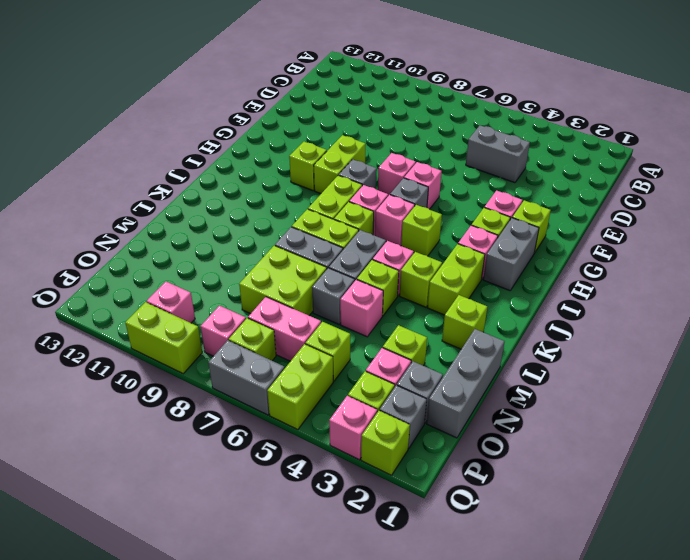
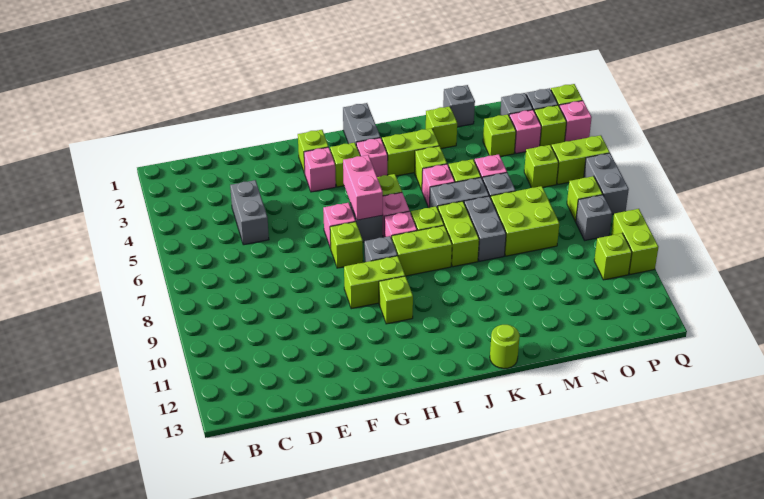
pink brick G7 level 1 -> lime brick G7 level 1
grey brick H2:I2 level 1 -> grey brick I1:I2 level 1
none -> lime round brick K13 level 1
grey brick M1:O1 level 1 -> grey brick M1 level 1
pink brick O6:O7 level 1 -> pink brick H5:H6 level 2
pink brick P8 level 1 -> grey brick P8 level 1
pink brick P10 level 1 -> lime brick P10 level 1

